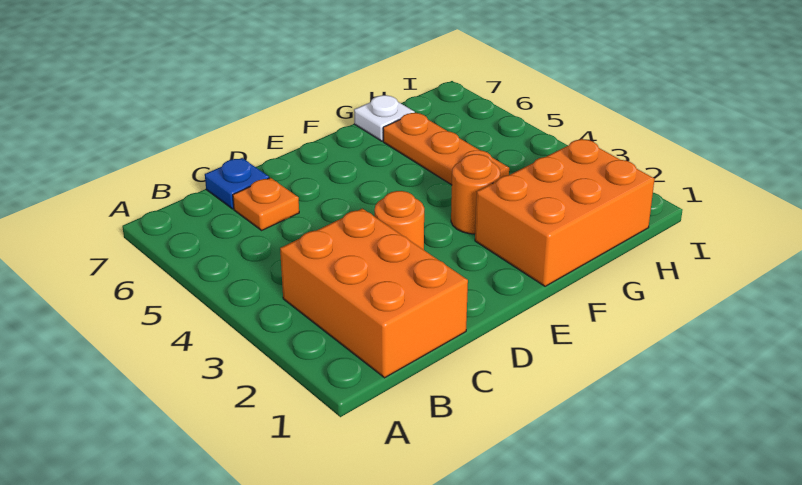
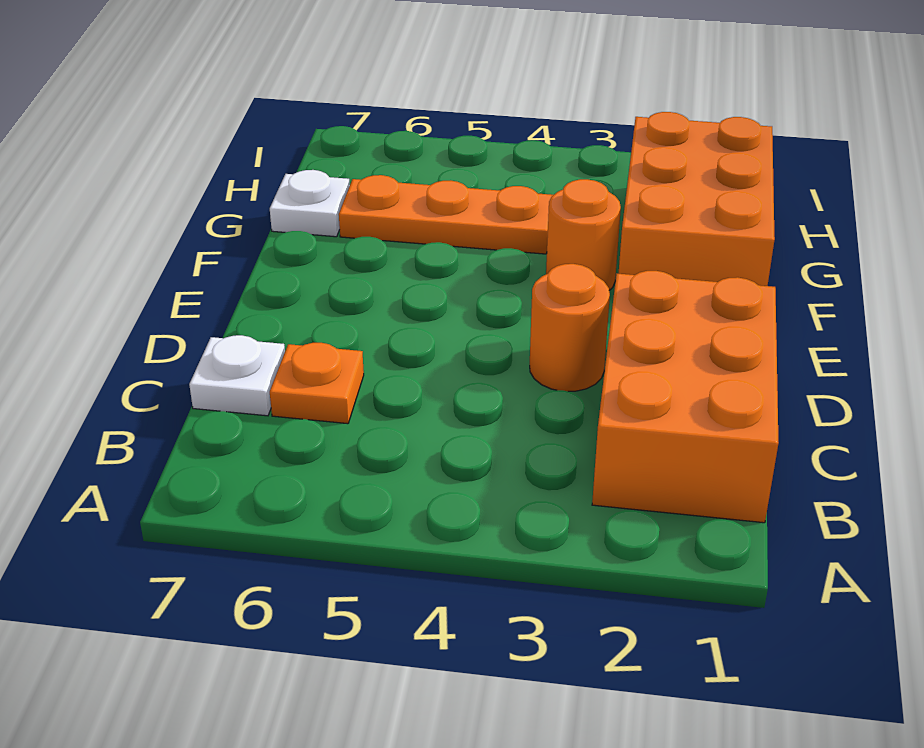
orange brick B1:C3 level 1 -> orange brick B1:D2 level 1
blue plate C7 level 1 -> white plate C7 level 1

